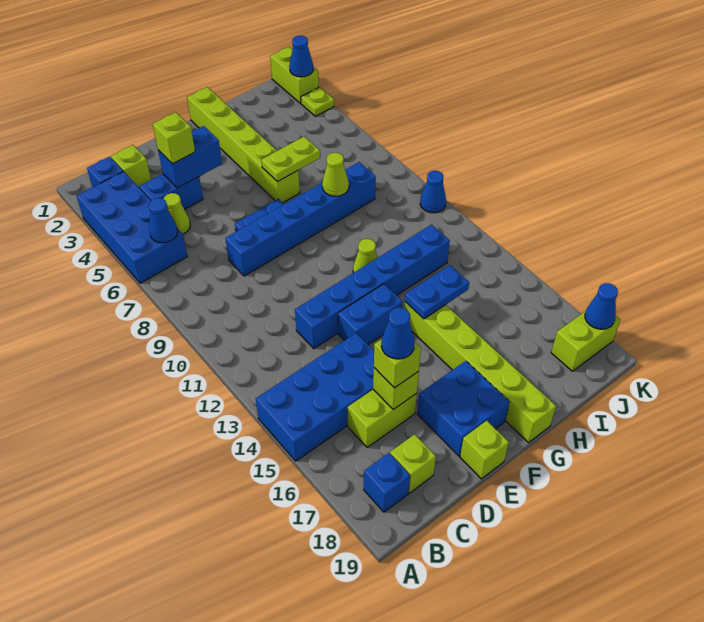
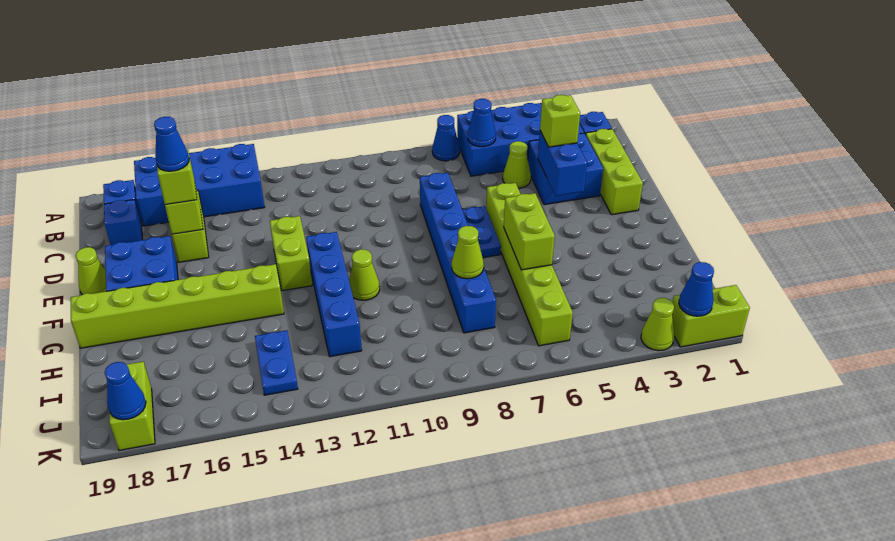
blue brick A14:D15 level 1 -> blue brick A14:B17 level 1
lime brick C2 level 1 -> lime brick C2:E2 level 1
blue brick C4:D4 level 1 -> blue brick C3:D4 level 1
lime brick C18 level 1 -> blue brick C18 level 1
blue brick D12:I12 level 1 -> blue brick F12:I12 level 1
blue brick E13:F13 level 1 -> lime brick E13:F13 level 1
lime brick E19 level 1 -> lime cone E19 level 1
lime brick G1:G6 level 1 -> lime brick E6:J6 level 1
lime plate G6:H6 level 2 -> lime brick G6:H6 level 2
blue plate G14:H14 level 2 -> blue plate I14:J14 level 1
lime plate K3 level 1 -> lime cone K3 level 1
blue cone K10 level 1 -> blue cone A7 level 1

